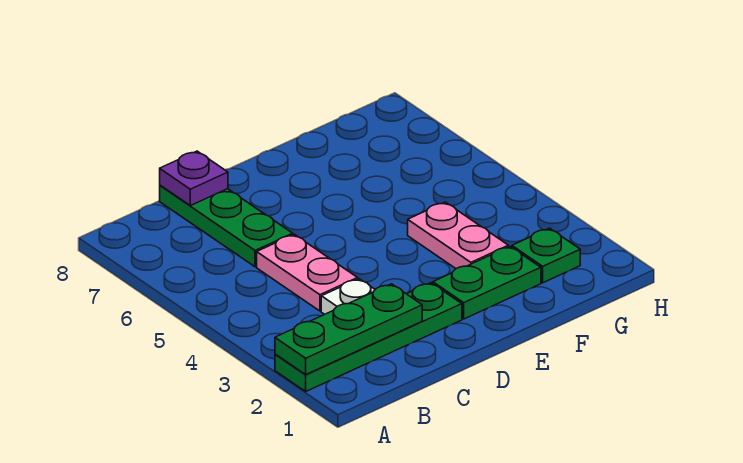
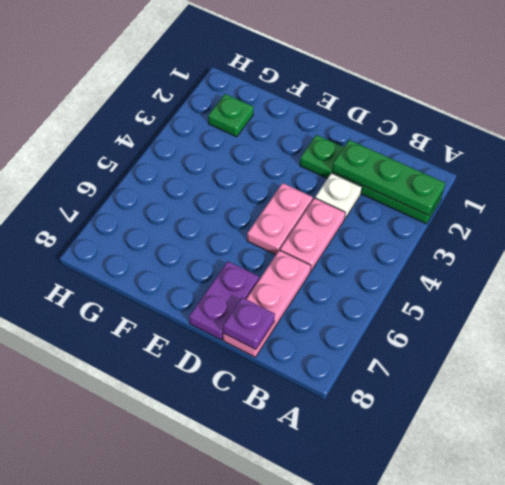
green plate C6:C8 level 1 -> pink plate C6:C8 level 1
none -> purple plate D7:D8 level 1
green plate E2:F2 level 1 -> none
pink plate F3:F4 level 1 -> pink plate D4:D5 level 1

